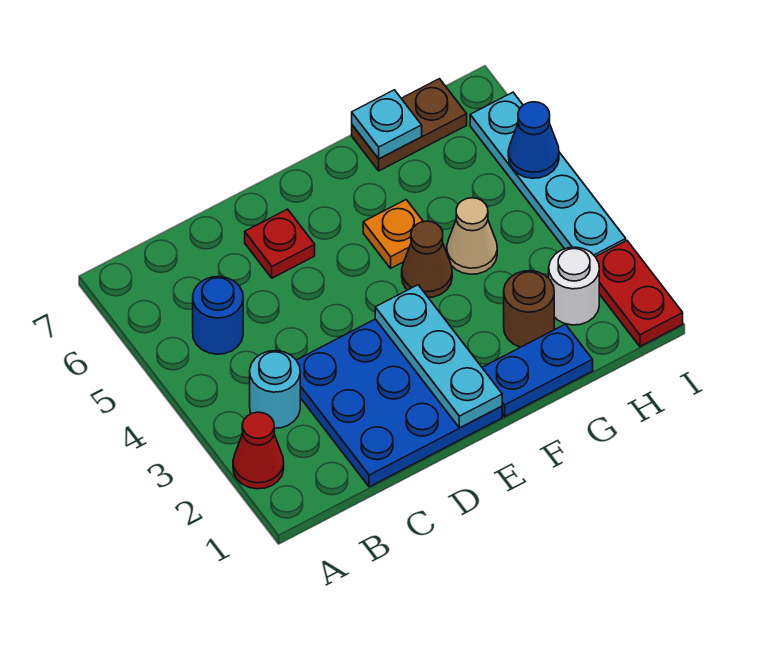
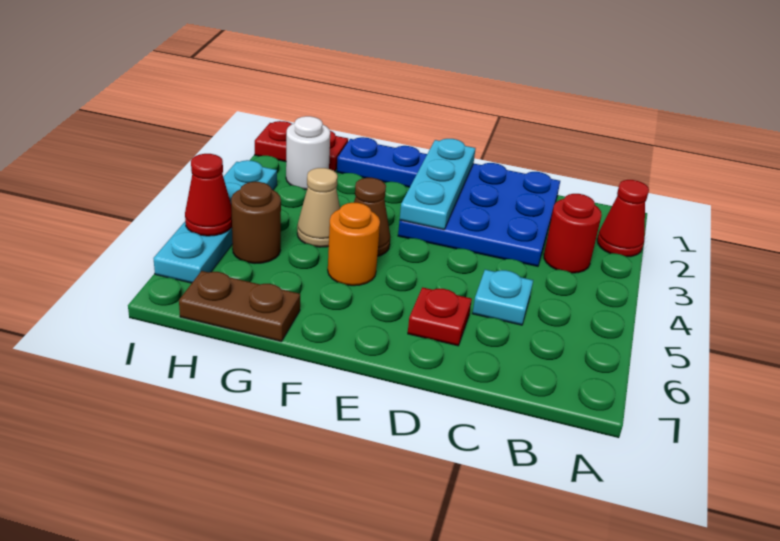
cyan round brick B3 level 1 -> red round brick B3 level 1
blue round brick B5 level 1 -> none
orange plate F5 level 1 -> orange round brick F5 level 1
brown round brick G2 level 1 -> brown round brick H5 level 1
cyan plate G7 level 2 -> cyan plate C5 level 1
red plate I1:I2 level 1 -> red plate H1:I1 level 1
blue cone I5 level 2 -> red cone I5 level 2

